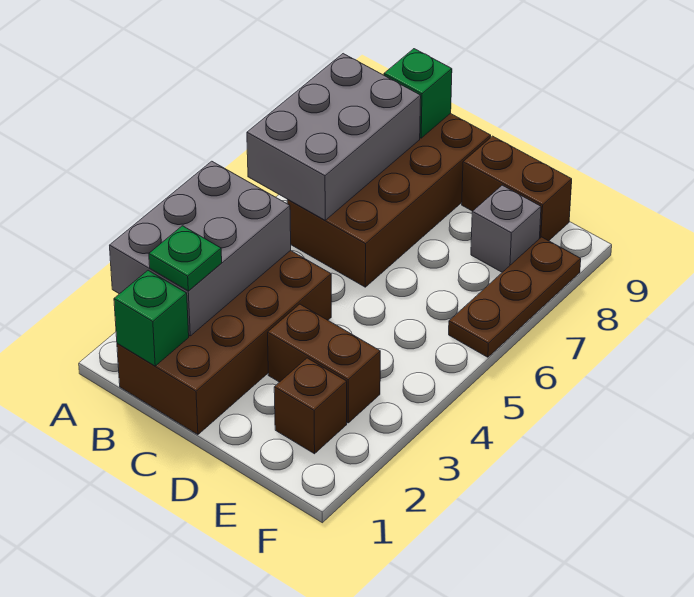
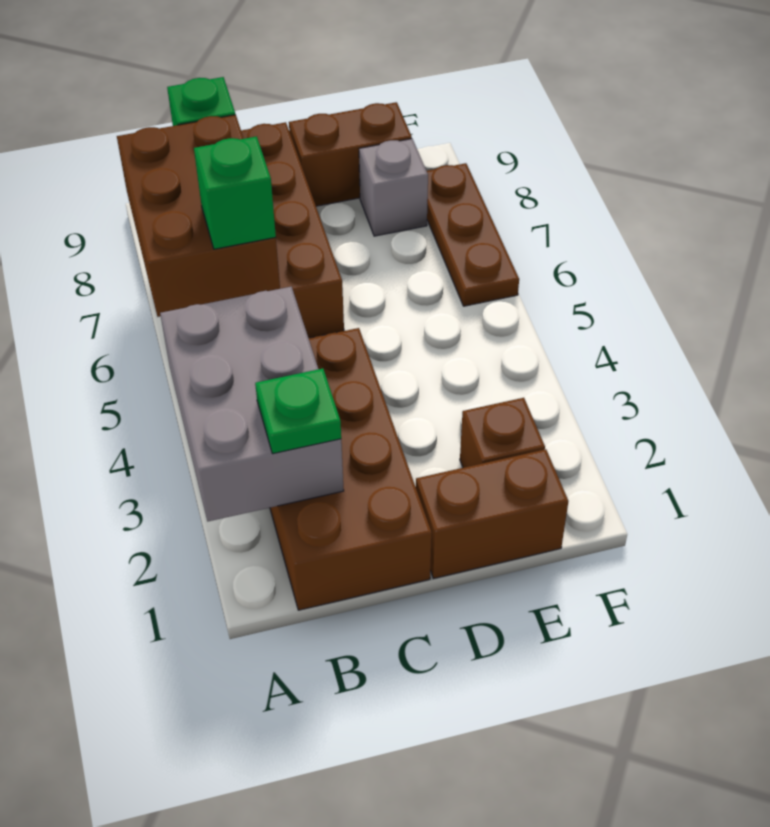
grey brick A6:B8 level 2 -> brown brick A6:B8 level 2
green brick B1 level 2 -> green brick B6 level 3
brown brick D3:E3 level 1 -> brown brick D1:E1 level 1

